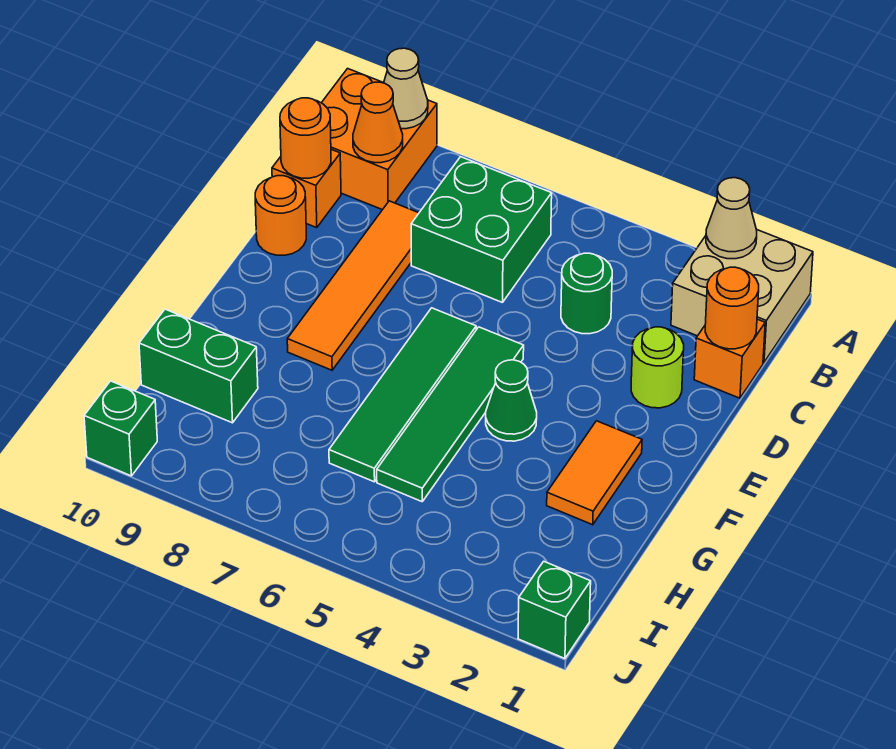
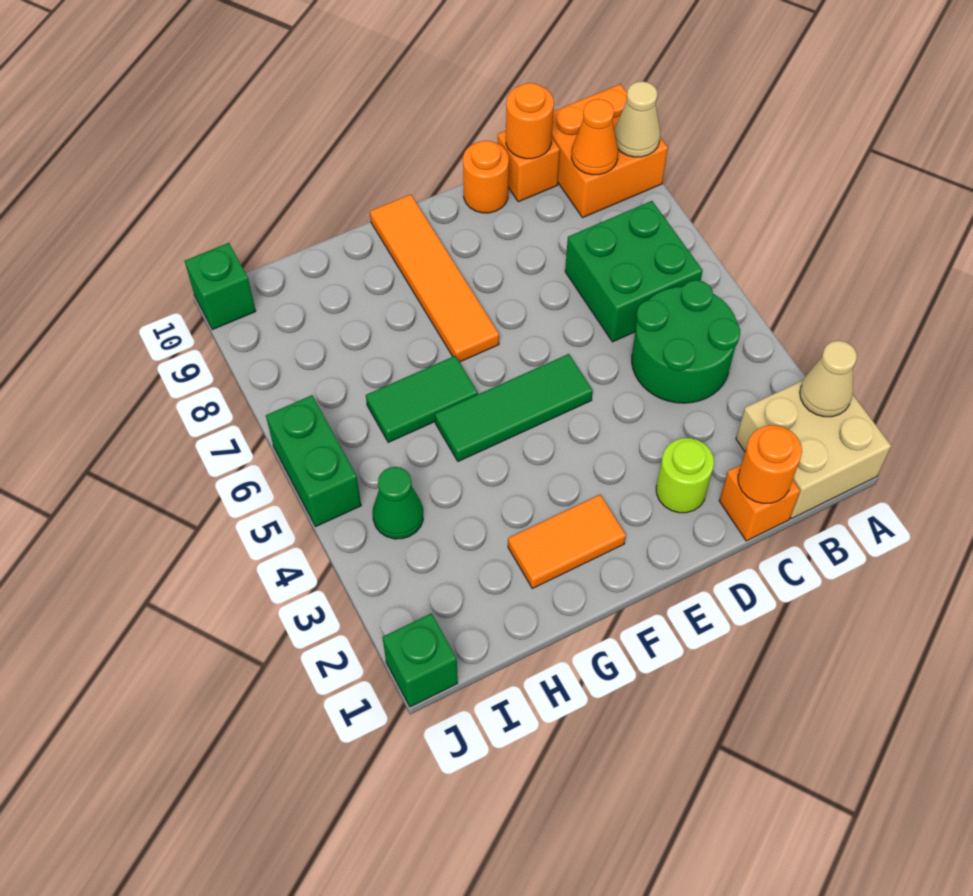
green round brick C4 level 1 -> green round brick B4:C5 level 1
orange tile C8:F8 level 1 -> orange tile F7:F10 level 1
green tile E5:H5 level 1 -> green tile E5:G5 level 1
green tile E6:H6 level 1 -> green tile G6:H6 level 1
green cone F4 level 1 -> green cone I4 level 1
green brick H9:H10 level 1 -> green brick J5:J6 level 1

